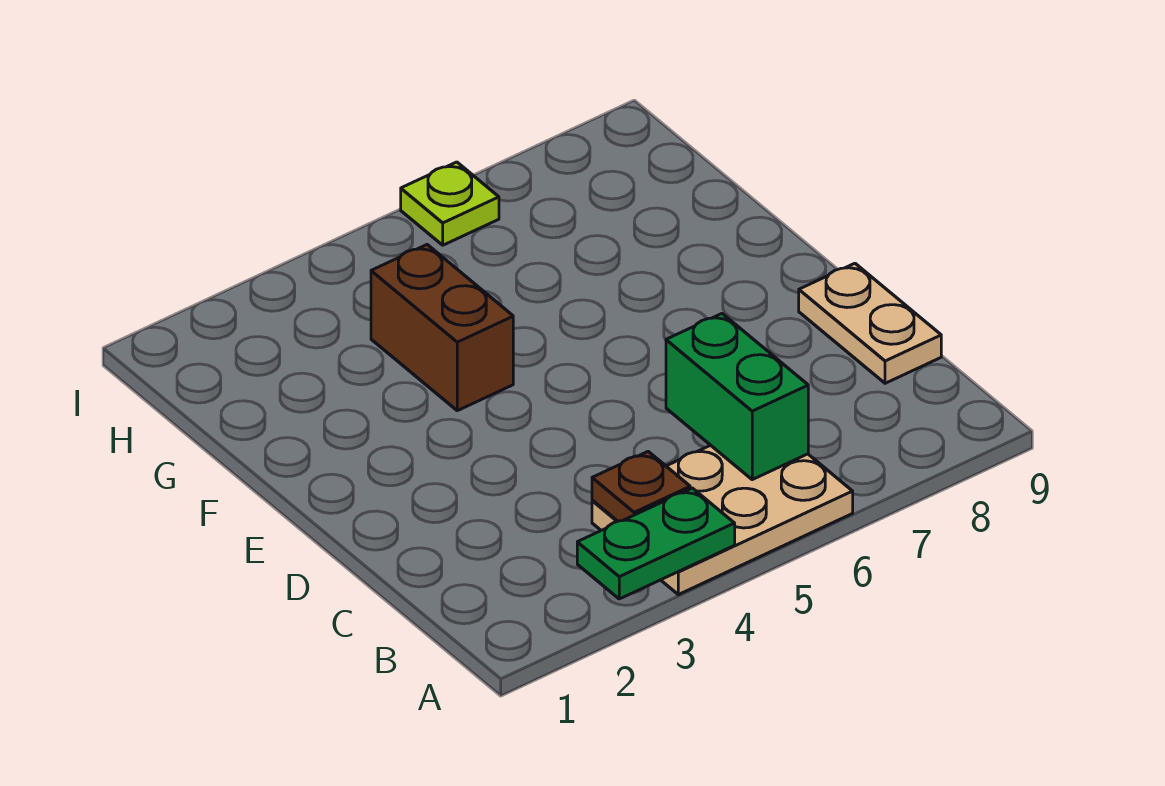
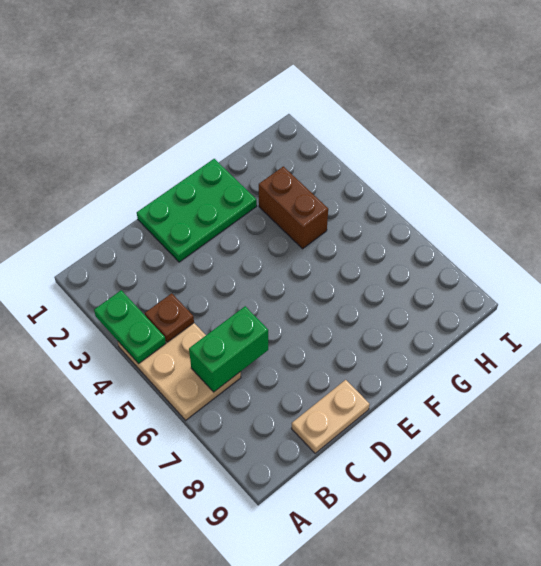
none -> green plate D1:F2 level 1
brown brick F4:G4 level 1 -> brown brick G3:G4 level 1
lime plate I6 level 1 -> none

